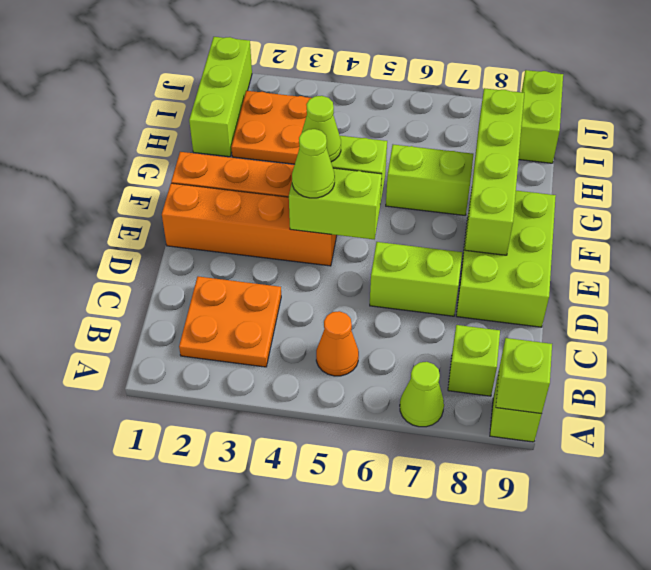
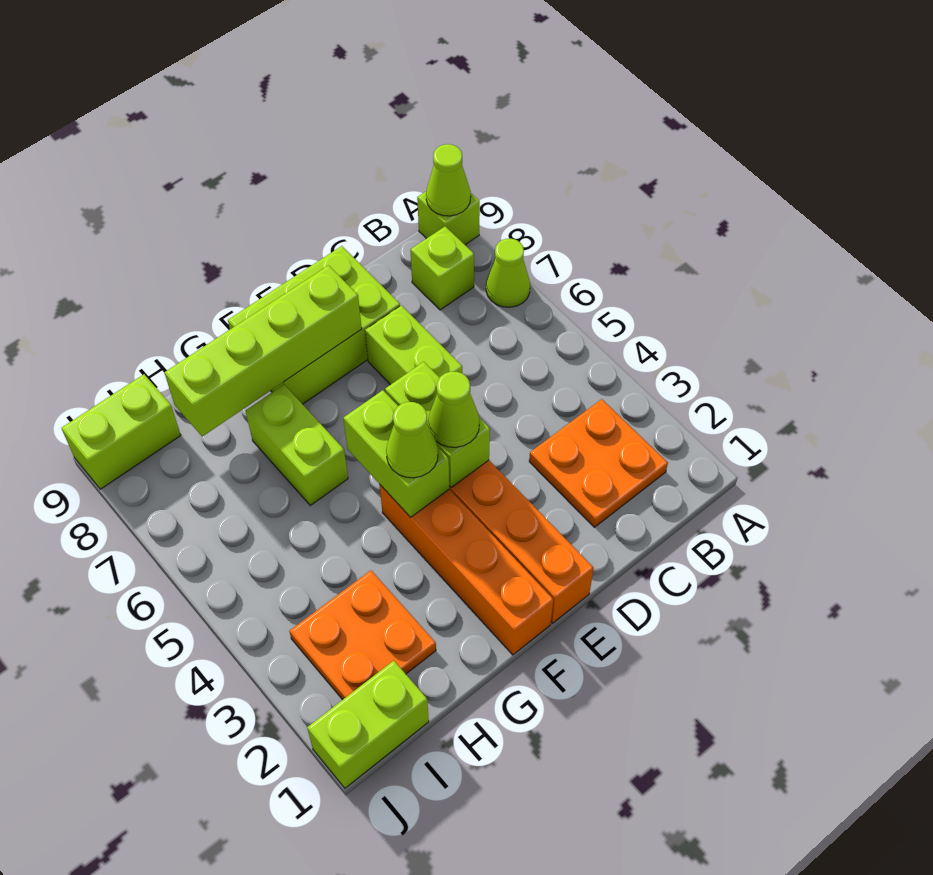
lime brick A9 level 2 -> lime cone A9 level 2
orange cone B5 level 1 -> none
lime brick H1:J1 level 1 -> lime brick I1:J1 level 1

